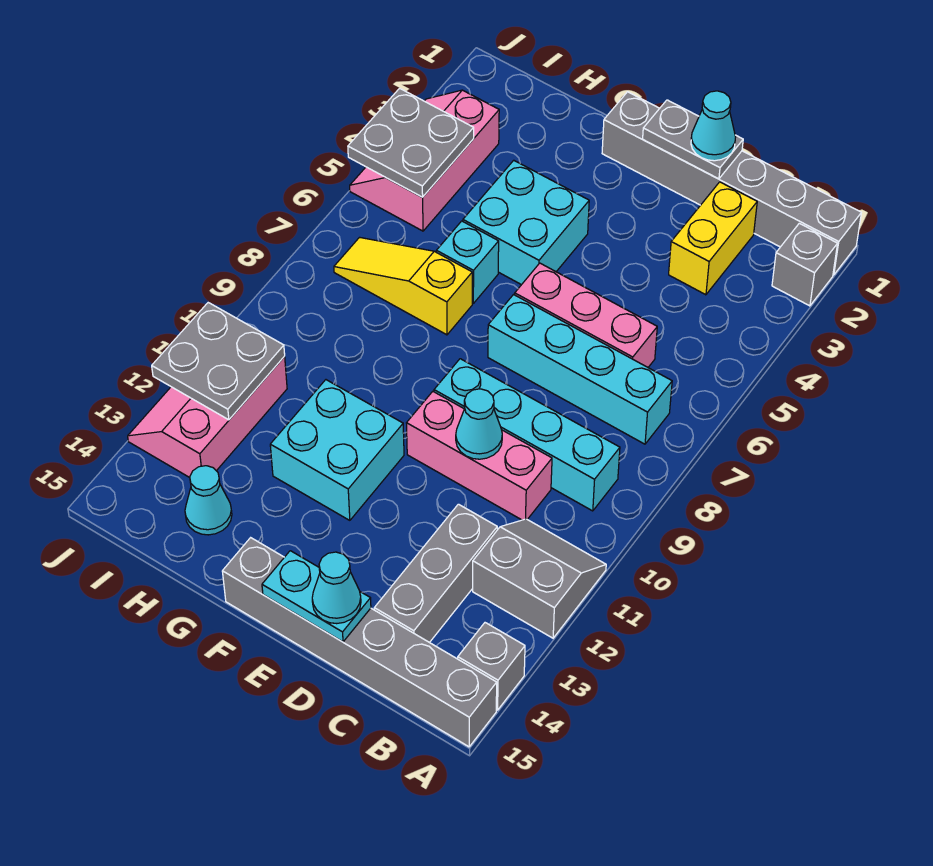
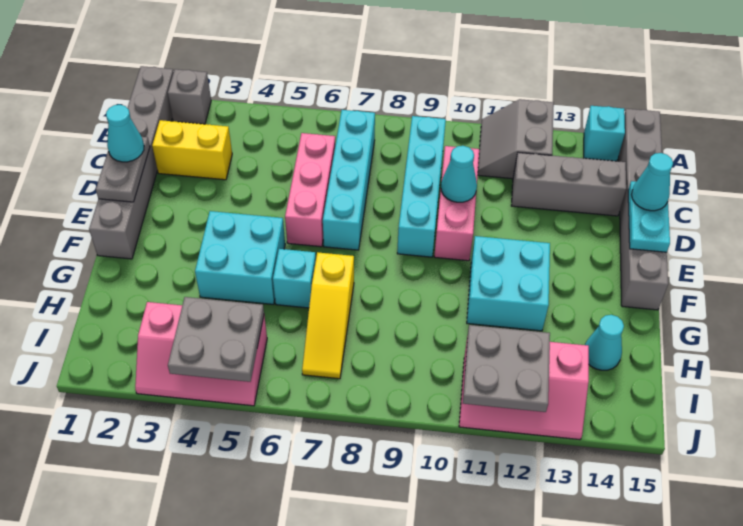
grey brick A14 level 1 -> cyan brick A14 level 1

